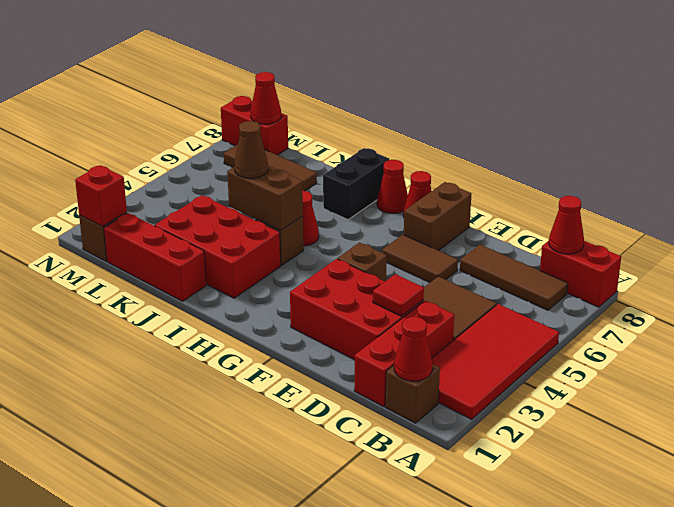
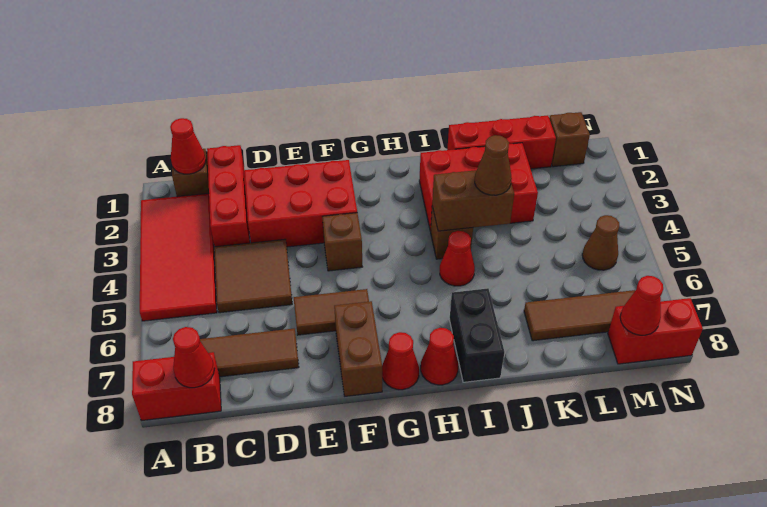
red tile D3 level 2 -> none
red brick M1 level 2 -> none
none -> brown cone M5 level 1

